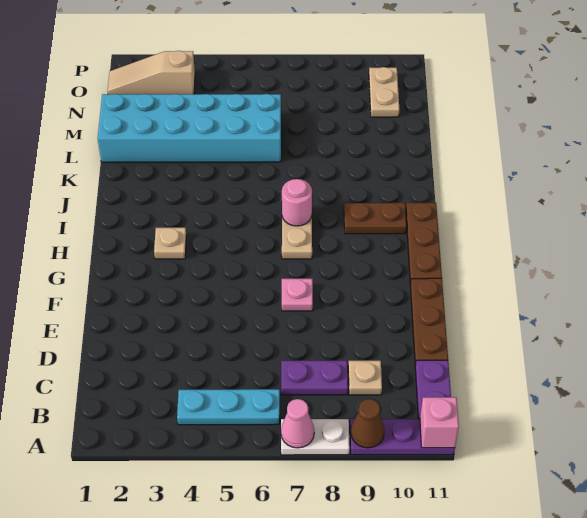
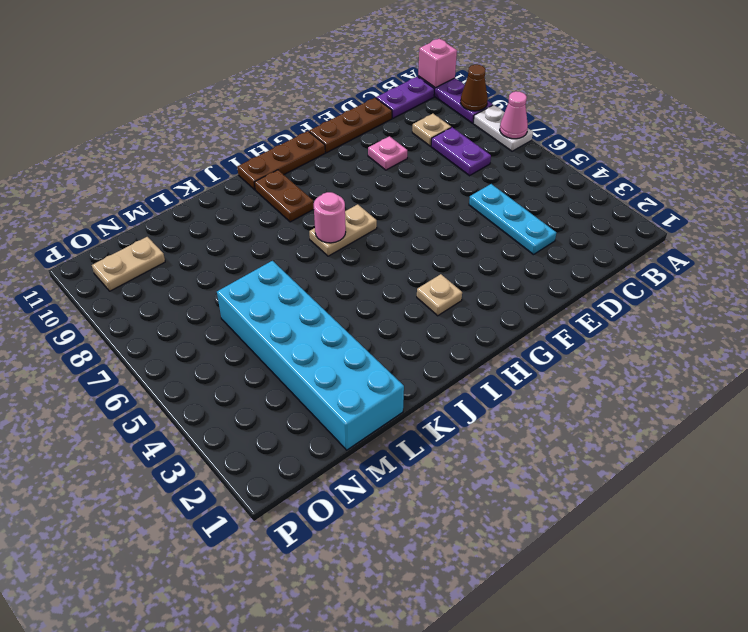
cyan plate B4:B6 level 1 -> cyan plate D3:D5 level 1
pink plate F7 level 1 -> pink plate E9 level 1
tan slope O1:O3 level 1 top 3 -> none

